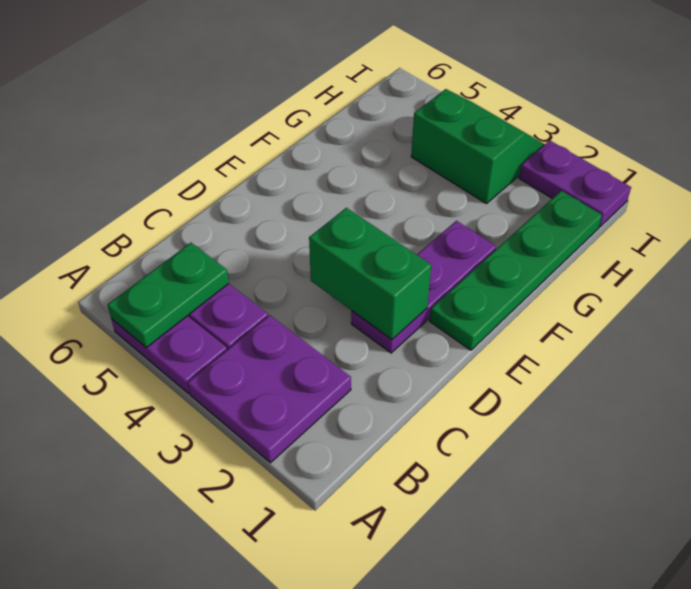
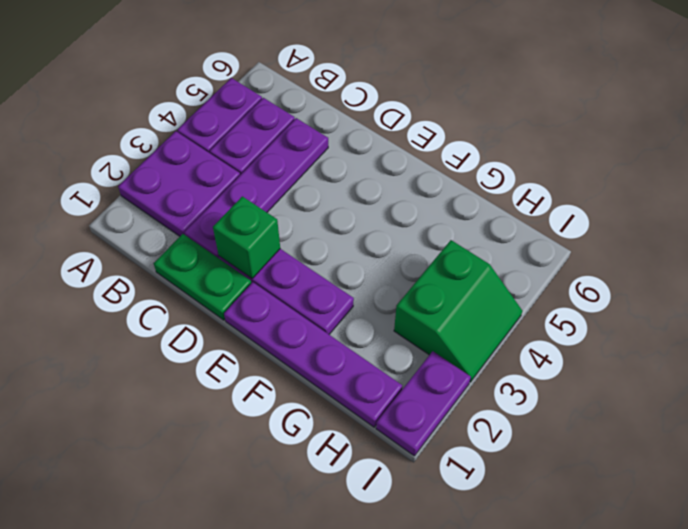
green plate A5:B5 level 2 -> green plate C1:D1 level 1
none -> purple plate C2:C5 level 1
green brick D2:D3 level 2 -> green brick D2 level 2
green plate E1:H1 level 1 -> purple plate E1:H1 level 1

